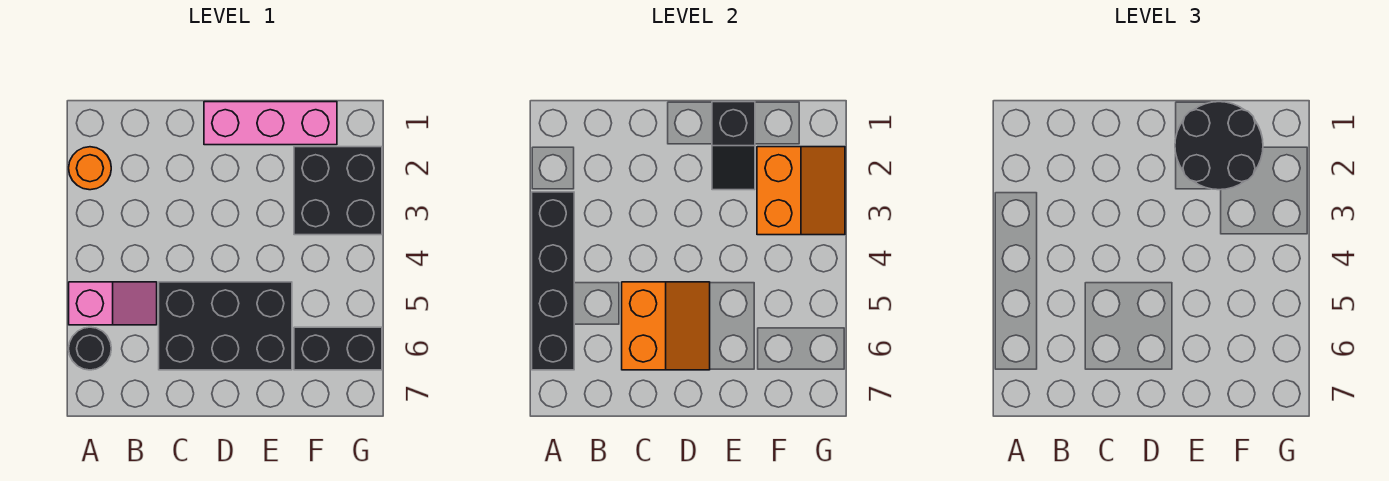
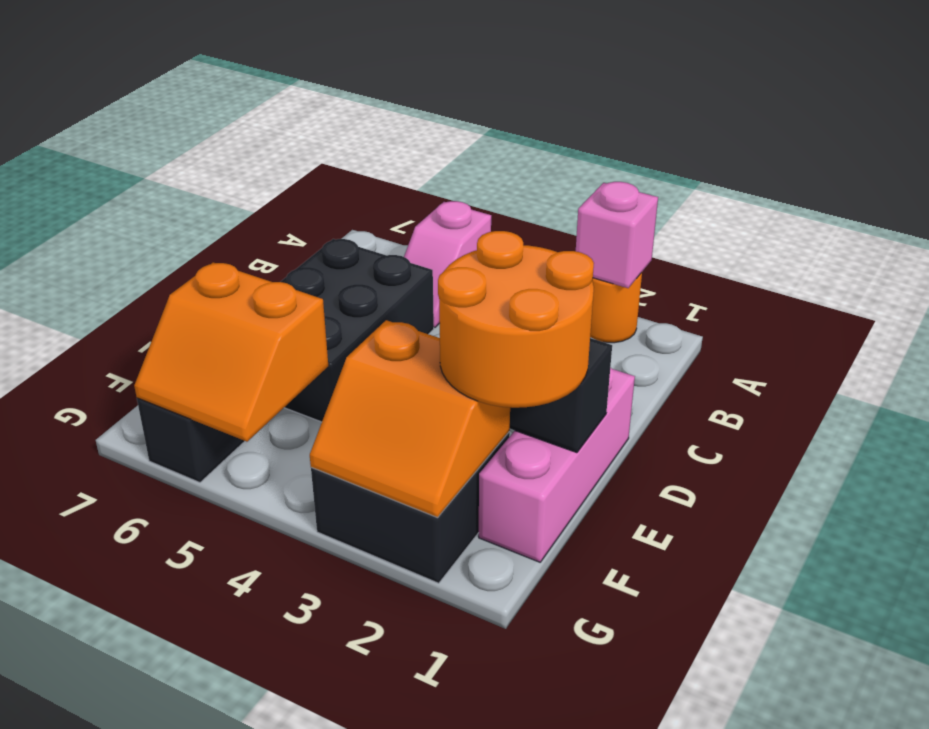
none -> pink brick A2 level 2
black brick A3:A6 level 2 -> none
black round brick A6 level 1 -> none
orange slope C5:D6 level 2 top C -> orange slope F5:G6 level 2 top F
black round brick E1:F2 level 3 -> orange round brick E1:F2 level 3

